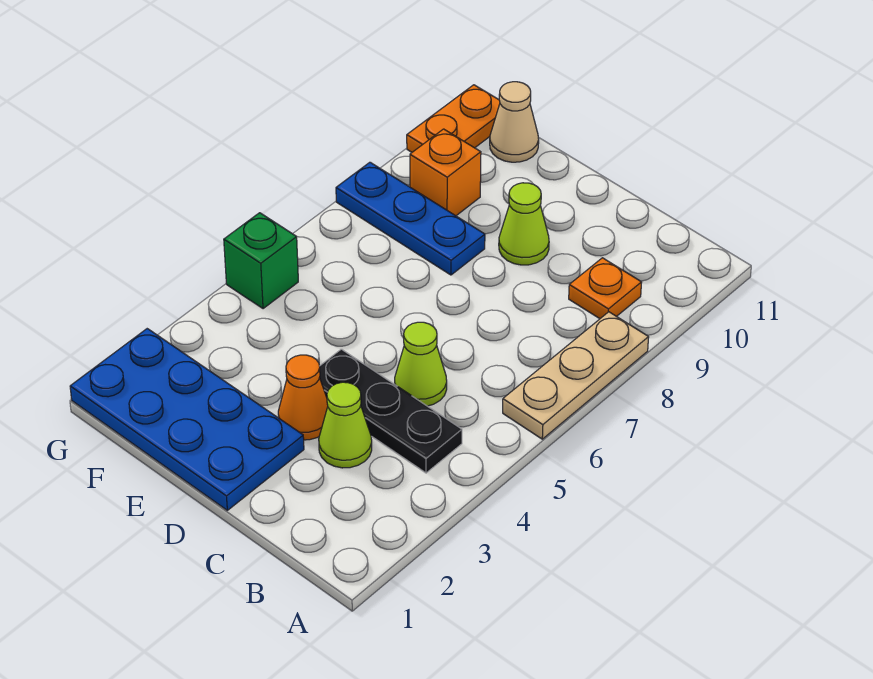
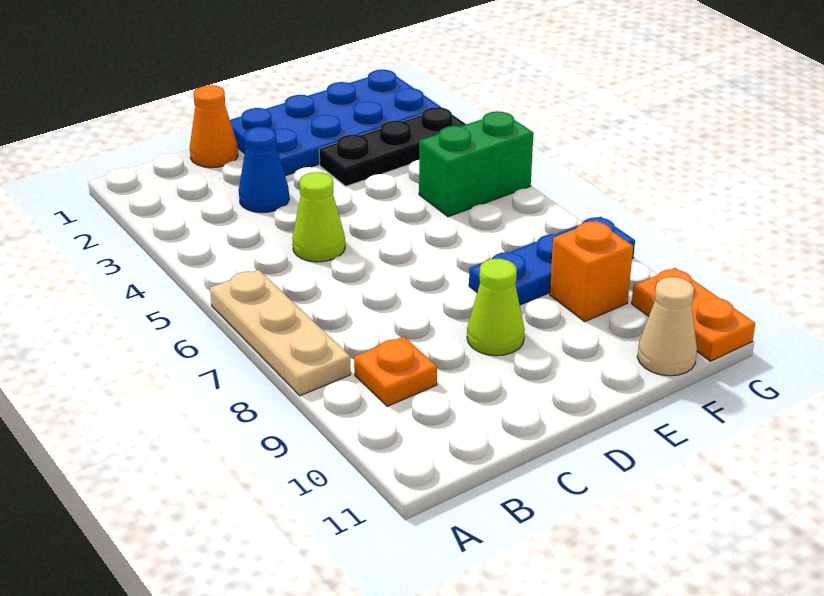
black plate B4:D4 level 1 -> black plate E3:G3 level 1
lime cone C3 level 1 -> blue cone C3 level 1
orange cone D3 level 1 -> orange cone C1 level 1
green brick G5 level 1 -> green brick F5:G5 level 1

